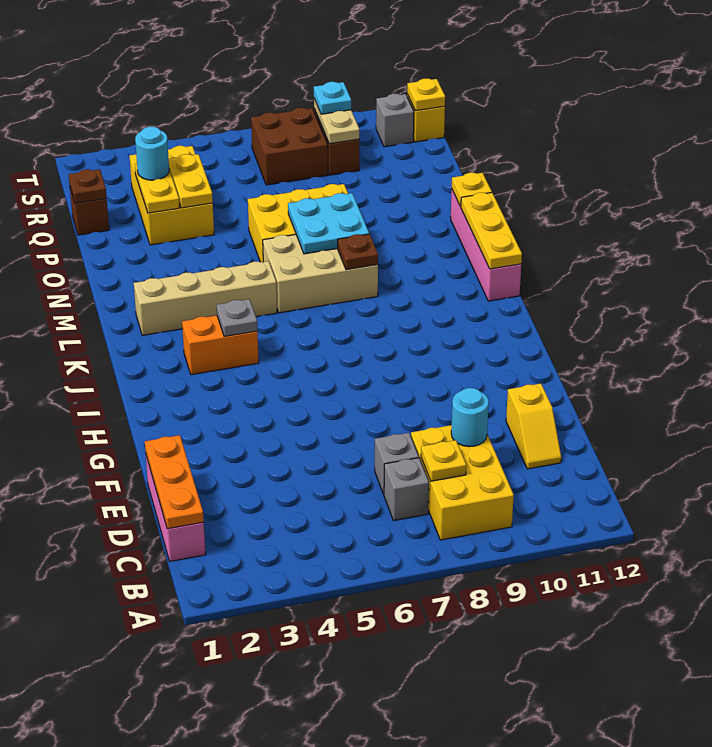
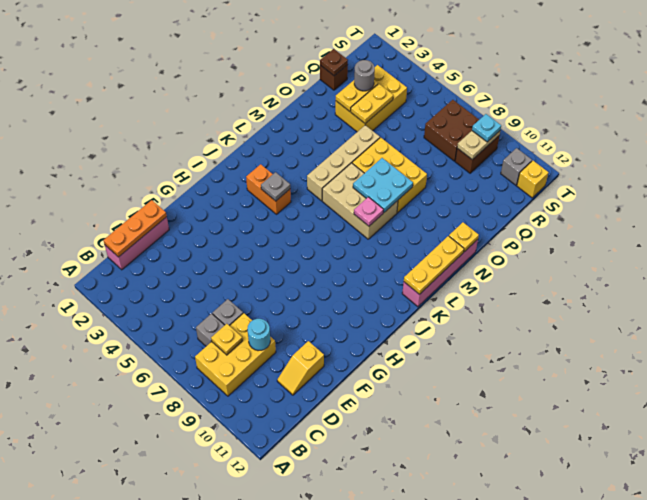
tan brick L2:L5 level 1 -> tan brick L5:O5 level 1
brown plate L8 level 2 -> pink plate L8 level 2
cyan round brick Q3 level 3 -> grey round brick Q3 level 3
yellow plate S12 level 2 -> none

